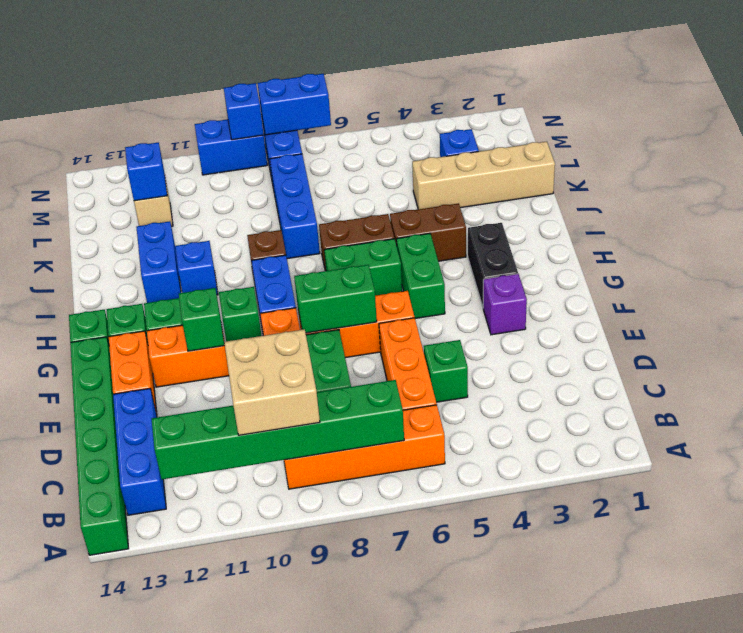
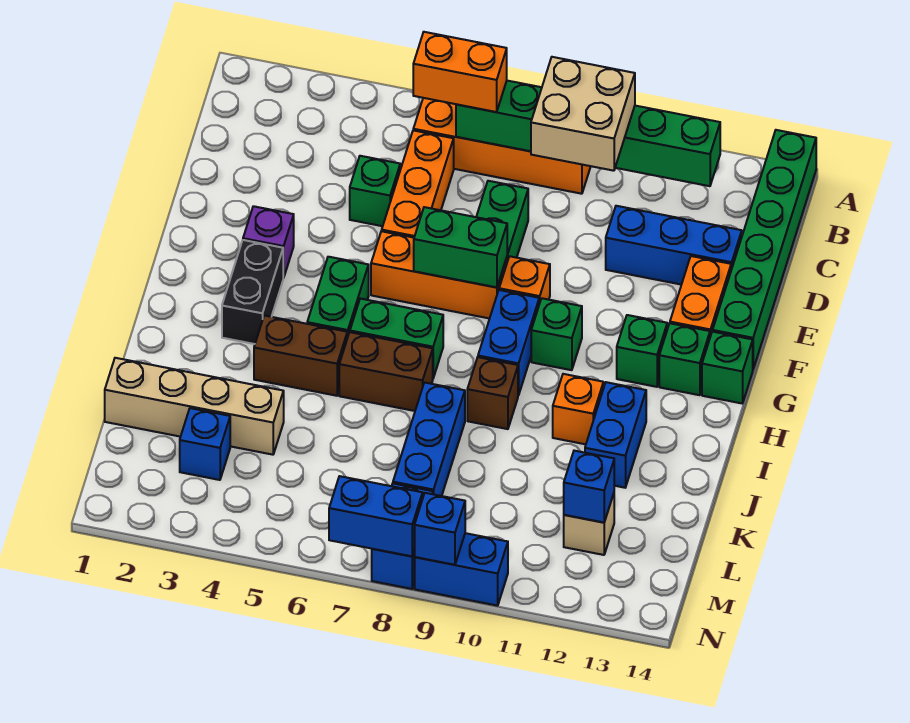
blue brick B13:D13 level 1 -> blue brick D11:D13 level 1
orange brick F11:F12 level 1 -> orange brick B6:B7 level 3
green brick F11 level 2 -> none
blue brick I11 level 1 -> orange brick I11 level 1

